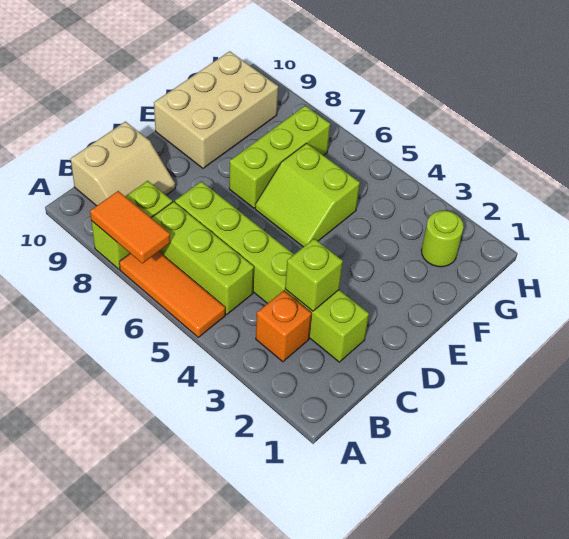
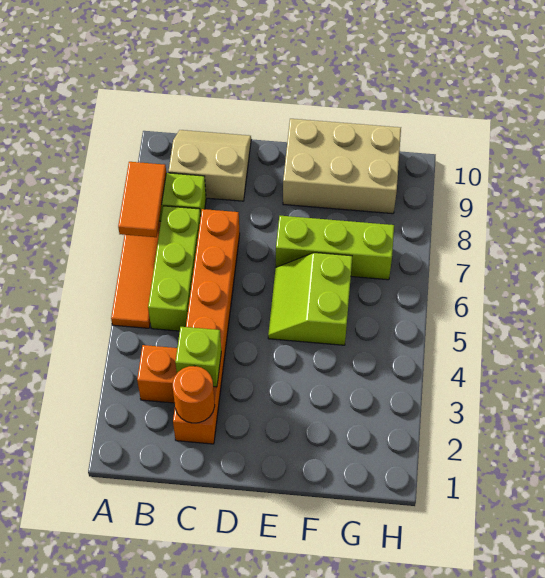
tan slope B9:C10 level 1 top 10 -> tan slope B9:C10 level 1 top 9
lime brick C2:C7 level 1 -> orange brick C2:C7 level 1
none -> orange round brick C2 level 2
lime round brick G2 level 1 -> none

